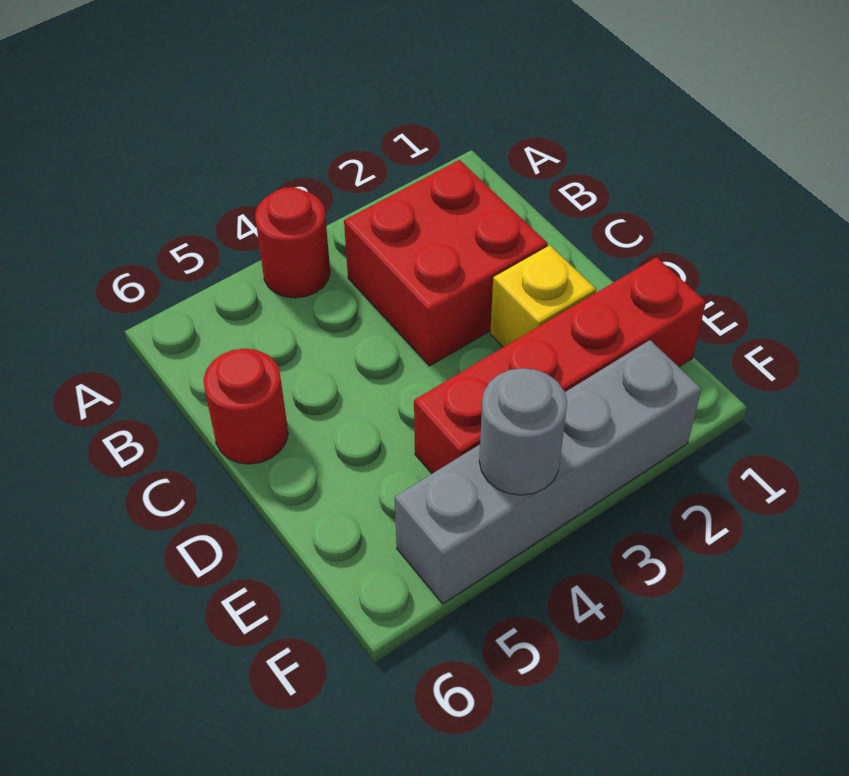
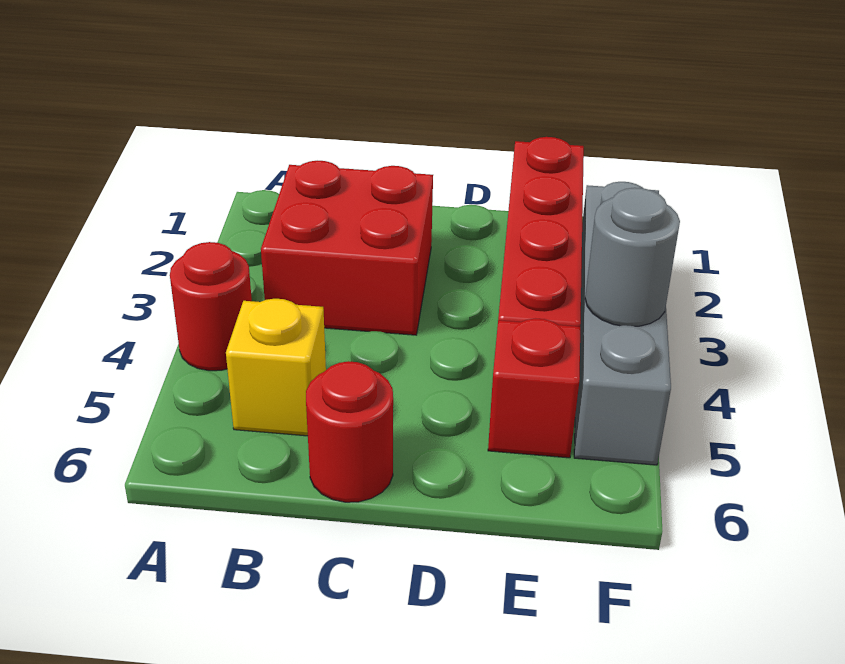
yellow brick D2 level 1 -> yellow brick B5 level 1
none -> red brick E5 level 1

